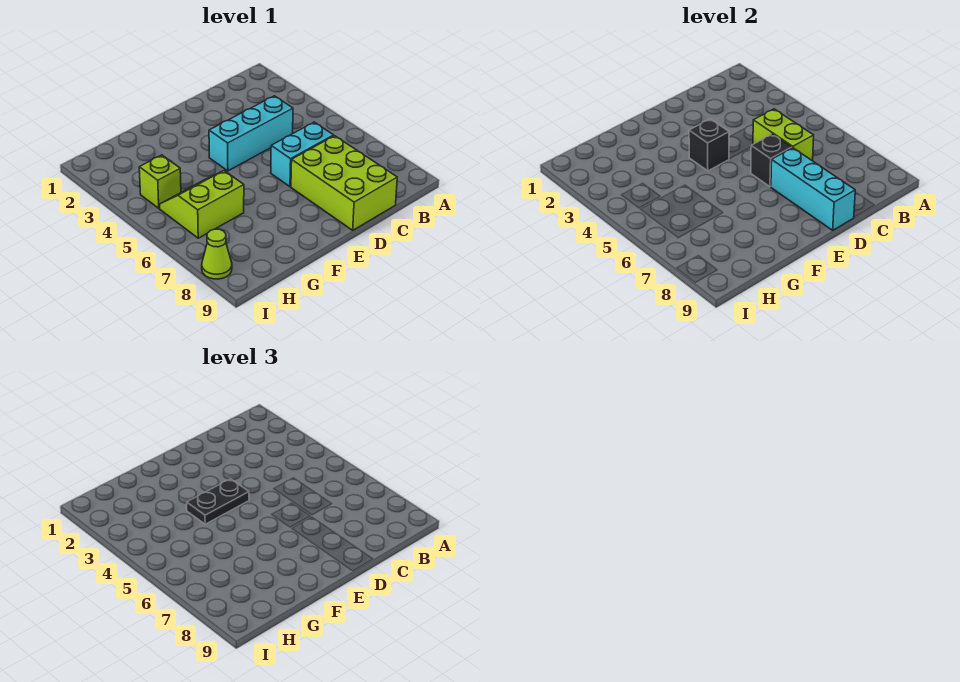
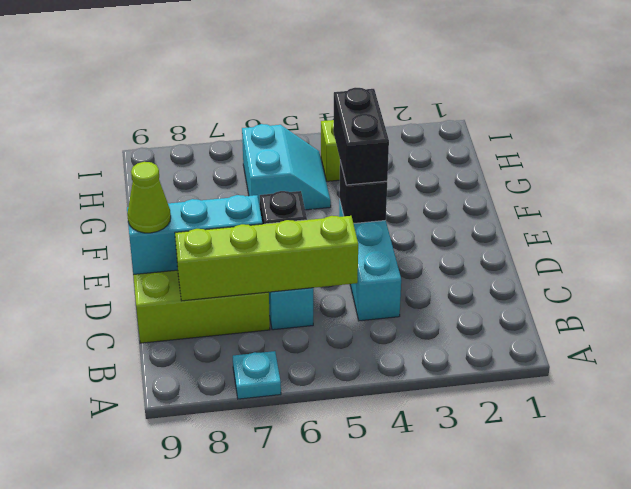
none -> cyan plate A7 level 1
lime brick C5:C6 level 2 -> lime brick C5:C8 level 2
black plate E4:F4 level 3 -> black brick E4:F4 level 3
lime slope G5:H6 level 1 top 6 -> cyan slope G5:H6 level 1 top 6
lime cone I8 level 1 -> lime cone D9 level 3

